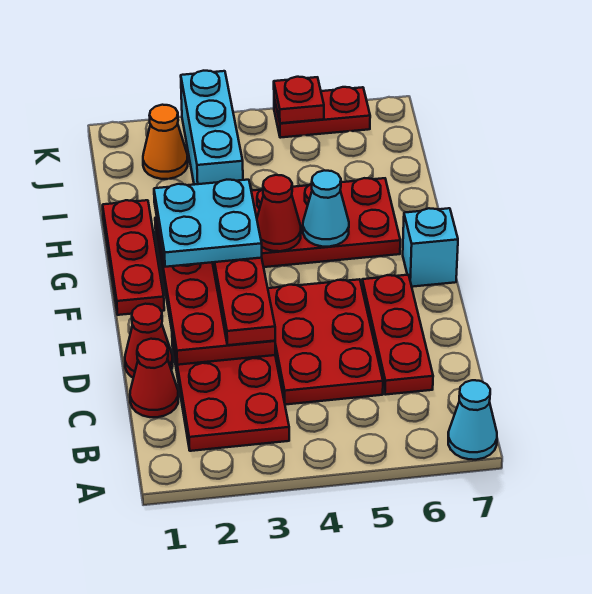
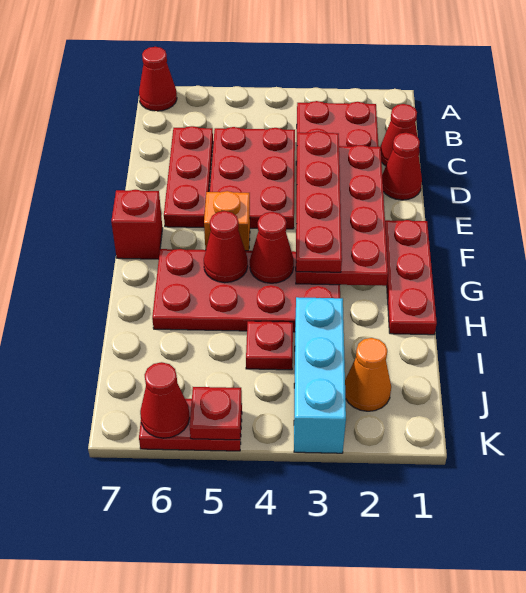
cyan cone A7 level 1 -> red cone A7 level 1
cyan plate F2:G3 level 4 -> none
none -> orange brick F5 level 1
cyan brick F7 level 1 -> red brick F7 level 1
cyan cone G5 level 2 -> red cone G5 level 2
none -> red plate I4 level 1
none -> red cone K6 level 2

